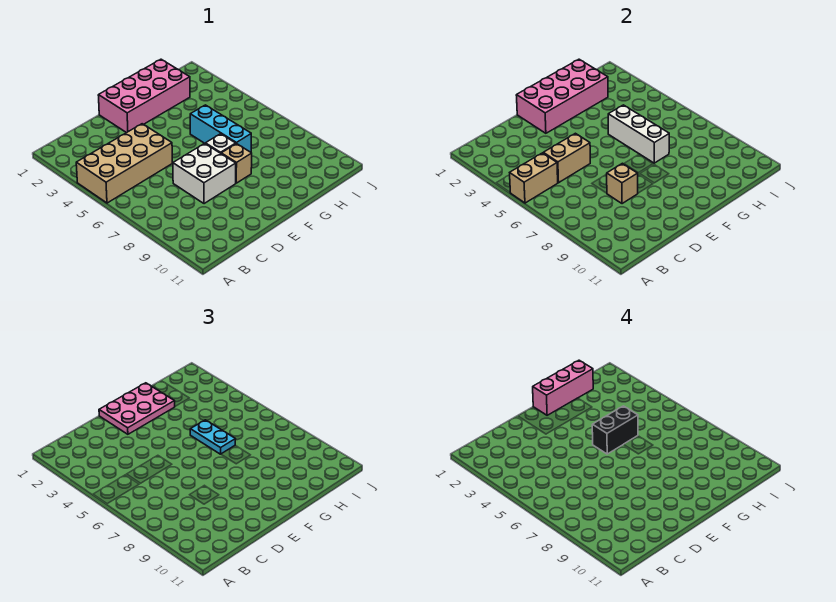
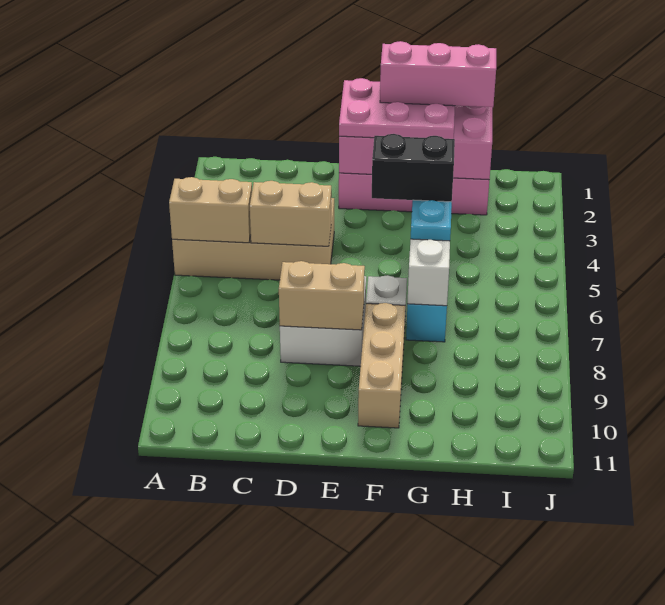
tan brick D8 level 2 -> tan brick D8:E8 level 2
tan brick F8 level 1 -> tan brick F8:F10 level 1

